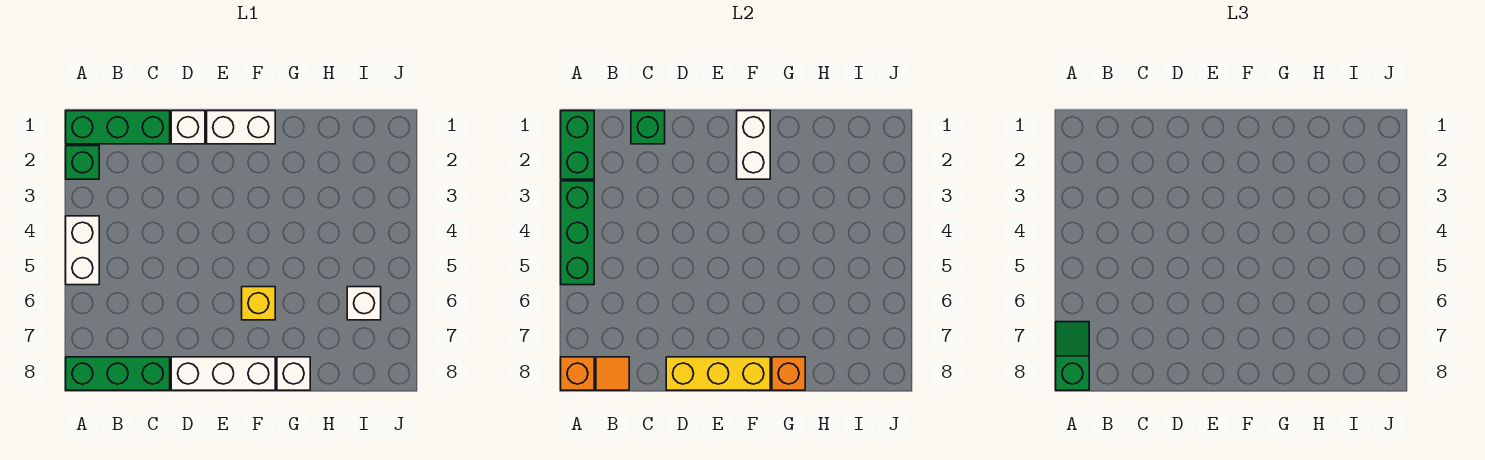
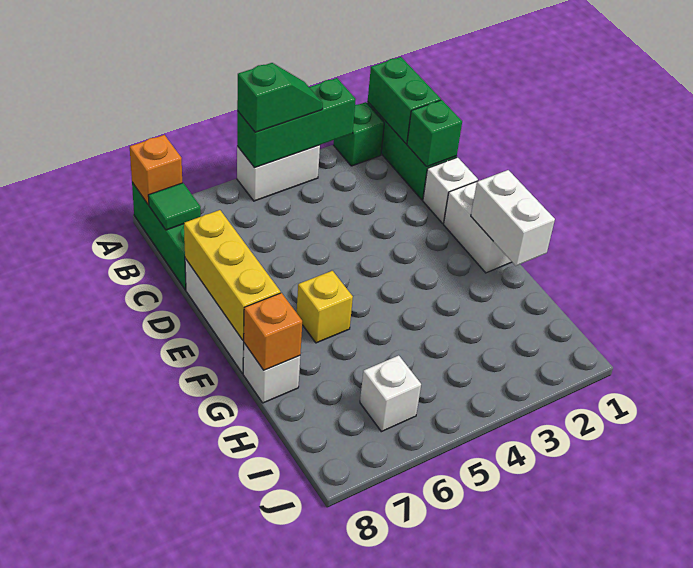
green brick A1:A2 level 2 -> green brick A1:B1 level 2
green slope A7:A8 level 3 top 8 -> green slope A4:A5 level 3 top 5
orange tile B8 level 2 -> green tile B8 level 2
white brick F1:F2 level 2 -> white brick F1:G1 level 2

